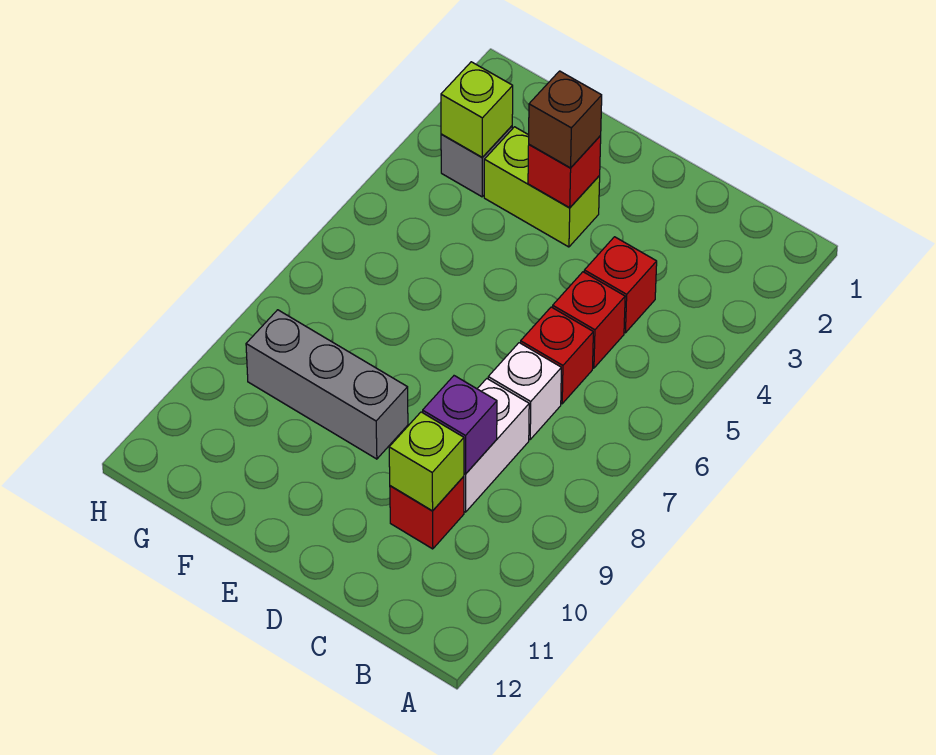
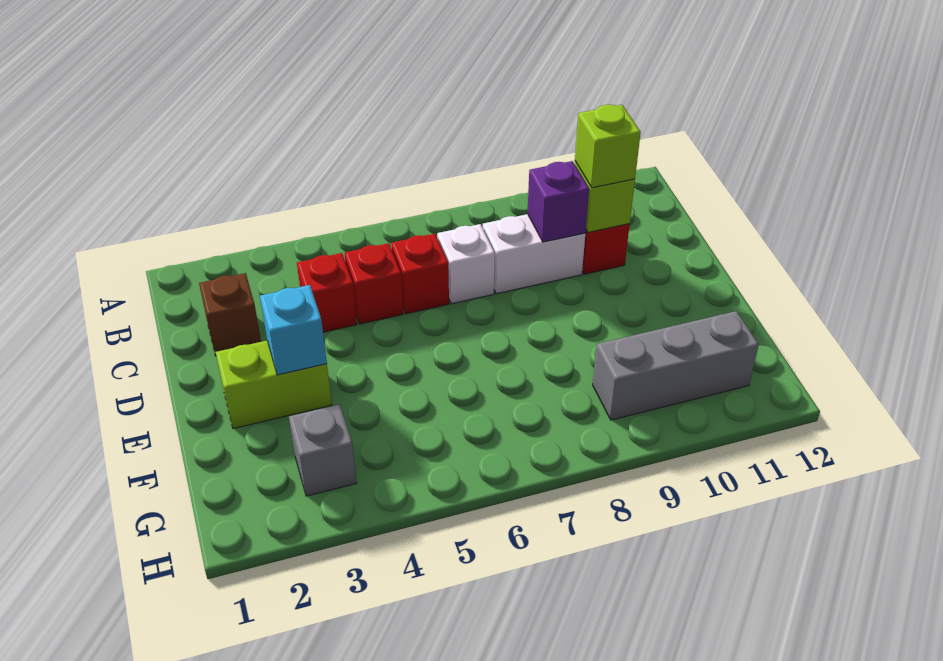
lime brick E3:F3 level 1 -> lime brick E2:E3 level 1
red brick E3 level 2 -> cyan brick E3 level 2
brown brick E3 level 3 -> brown brick C2 level 1
grey brick E9:G9 level 1 -> grey brick G9:G11 level 1
lime brick G3 level 2 -> lime brick C10 level 3

